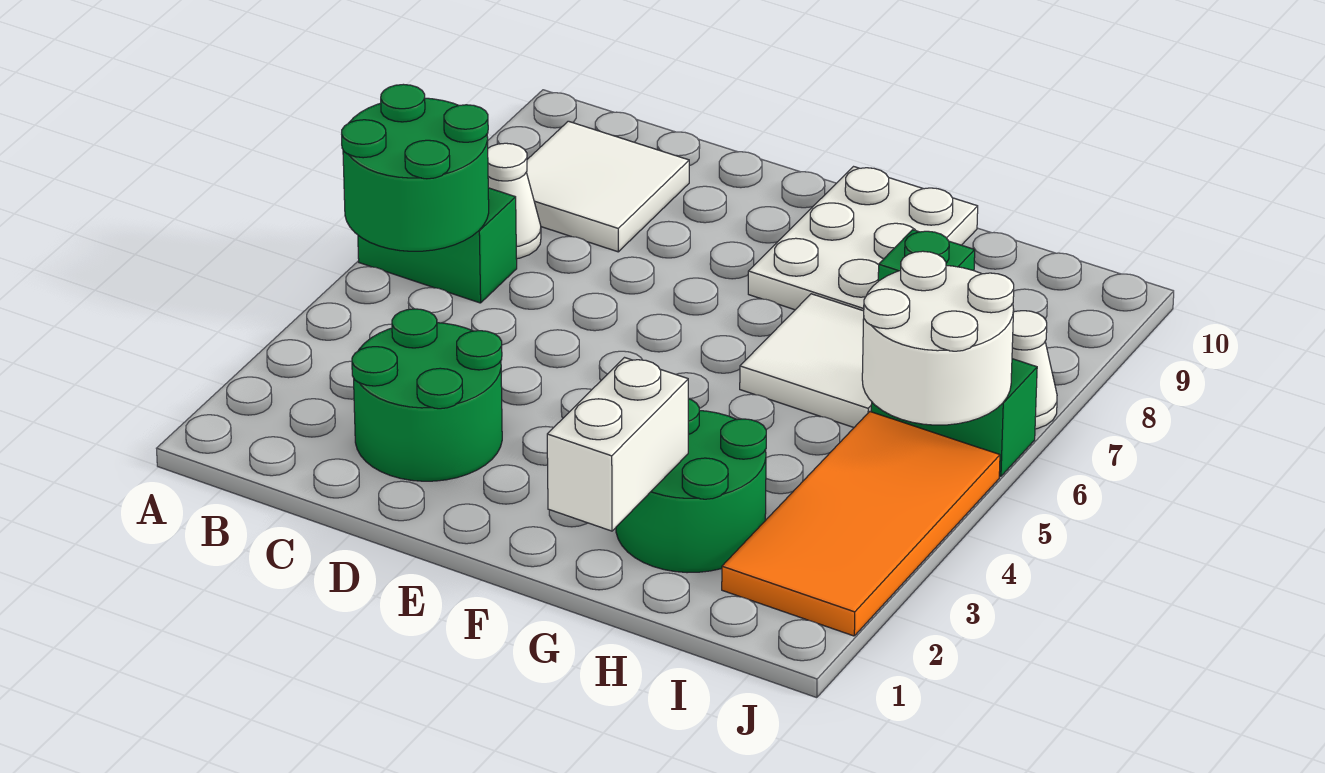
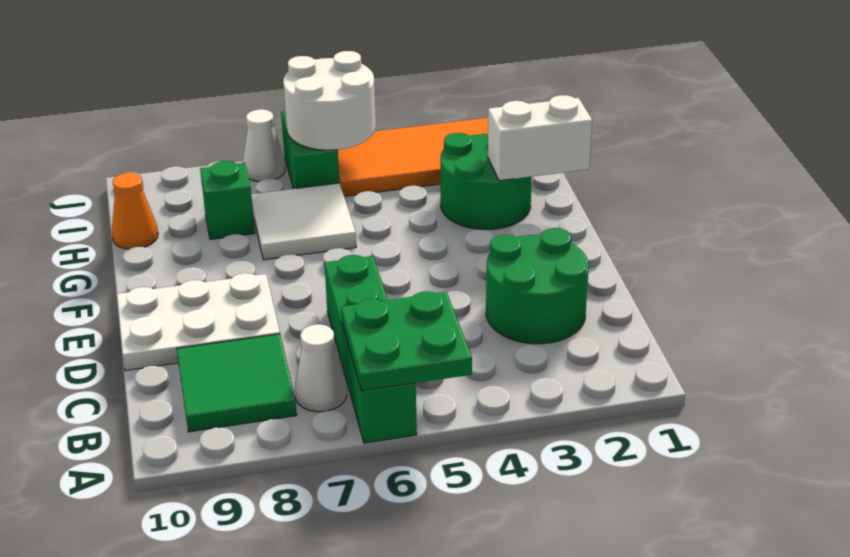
green round brick A5:B6 level 2 -> green plate A5:B6 level 2
green brick A6:B6 level 1 -> green brick A6:D6 level 1
white tile B8:C9 level 1 -> green tile B8:C9 level 1
white plate F8:G10 level 1 -> white plate D8:E10 level 1
none -> orange cone H10 level 1

